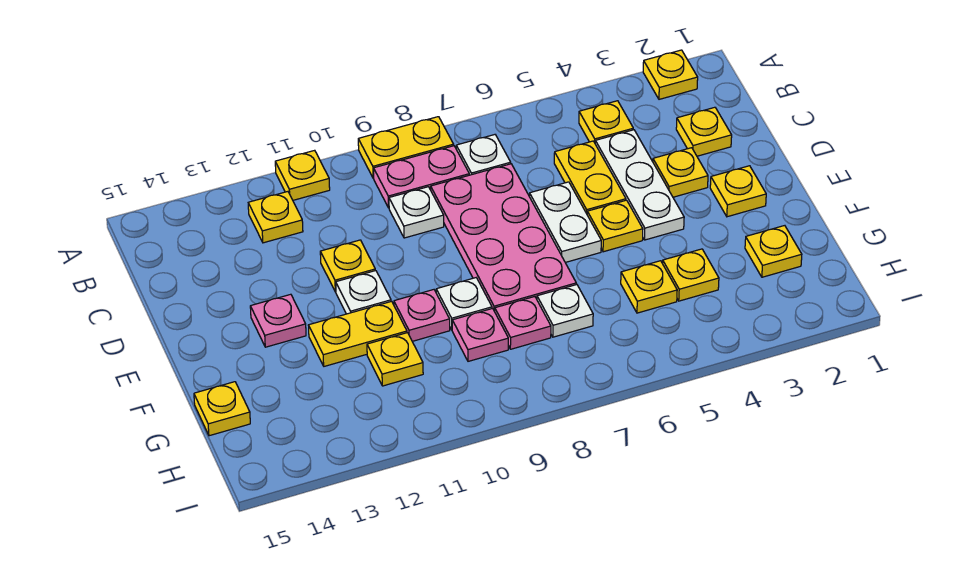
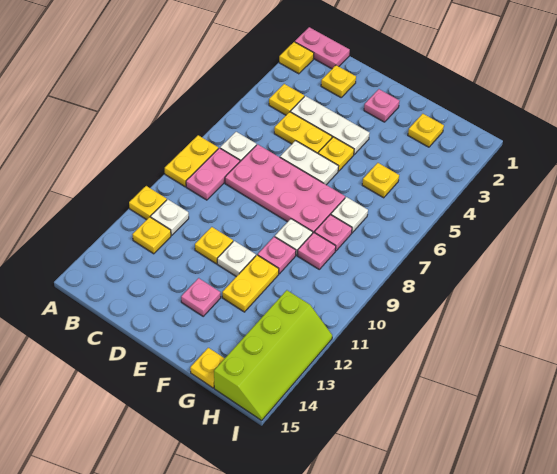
none -> pink plate A1:B1 level 1
white plate C9 level 1 -> white plate B11 level 1
yellow plate D3 level 1 -> none
yellow plate E2 level 1 -> pink plate E2 level 1
yellow plate G4 level 1 -> none
yellow plate G11 level 1 -> none
none -> lime slope H12:I15 level 1 top H

